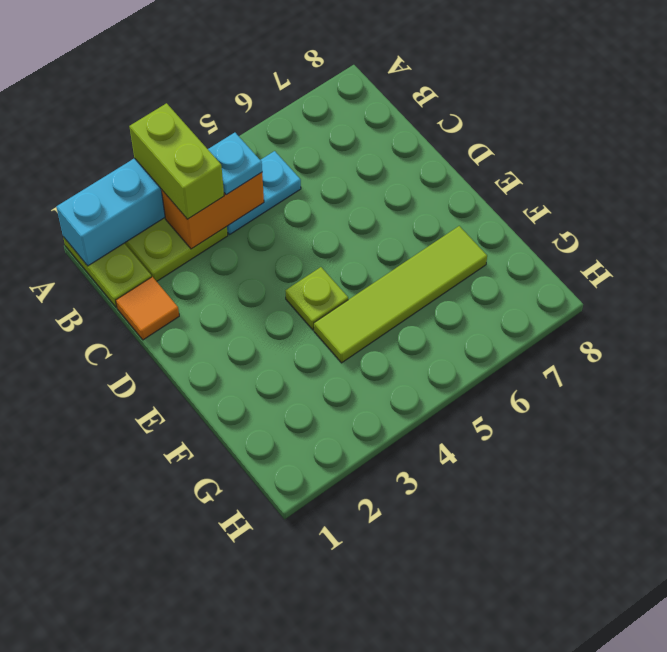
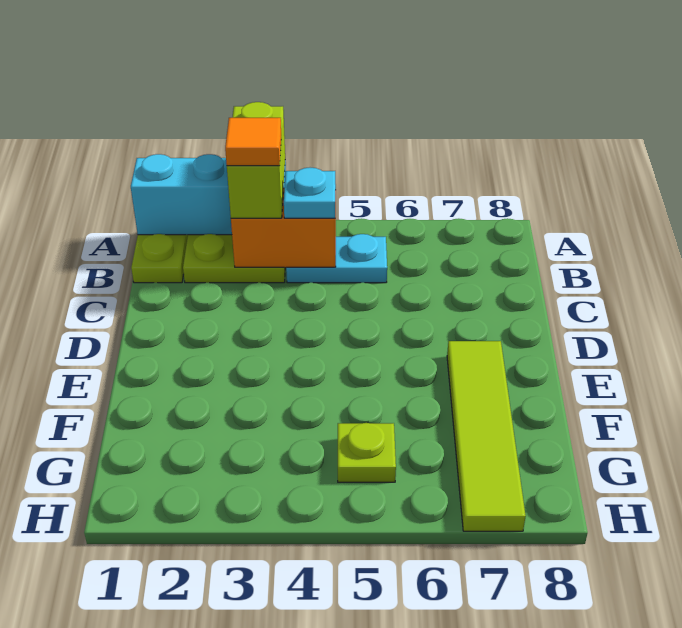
orange tile C1 level 1 -> orange tile B3 level 4
lime plate E4 level 1 -> lime plate G5 level 1
lime tile F4:F7 level 1 -> lime tile E7:H7 level 1

